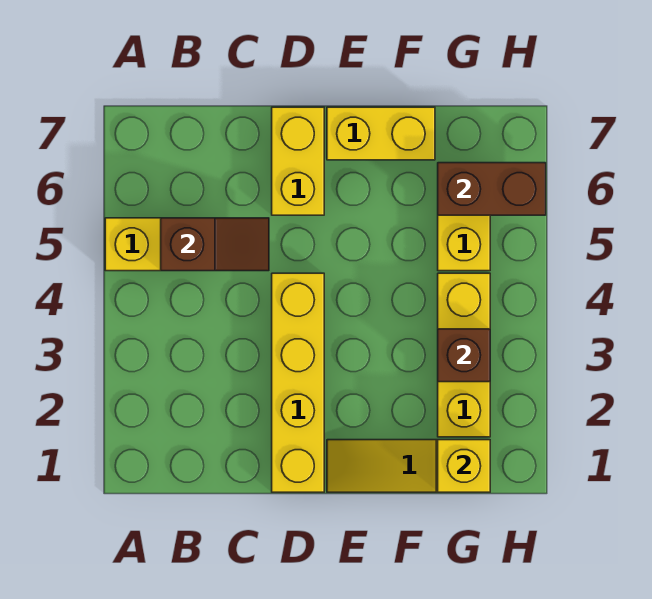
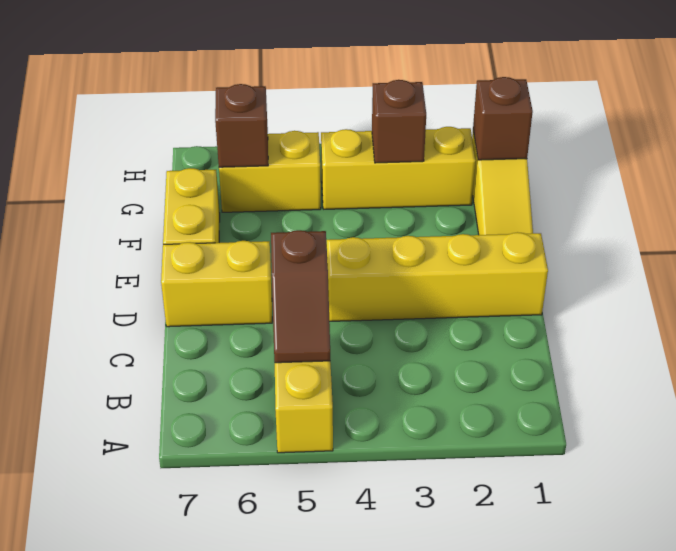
brown slope B5:C5 level 2 top B -> brown slope B5:C5 level 2 top C
yellow brick G1 level 2 -> brown brick G1 level 2
brown brick G6:H6 level 2 -> brown brick G6 level 2

